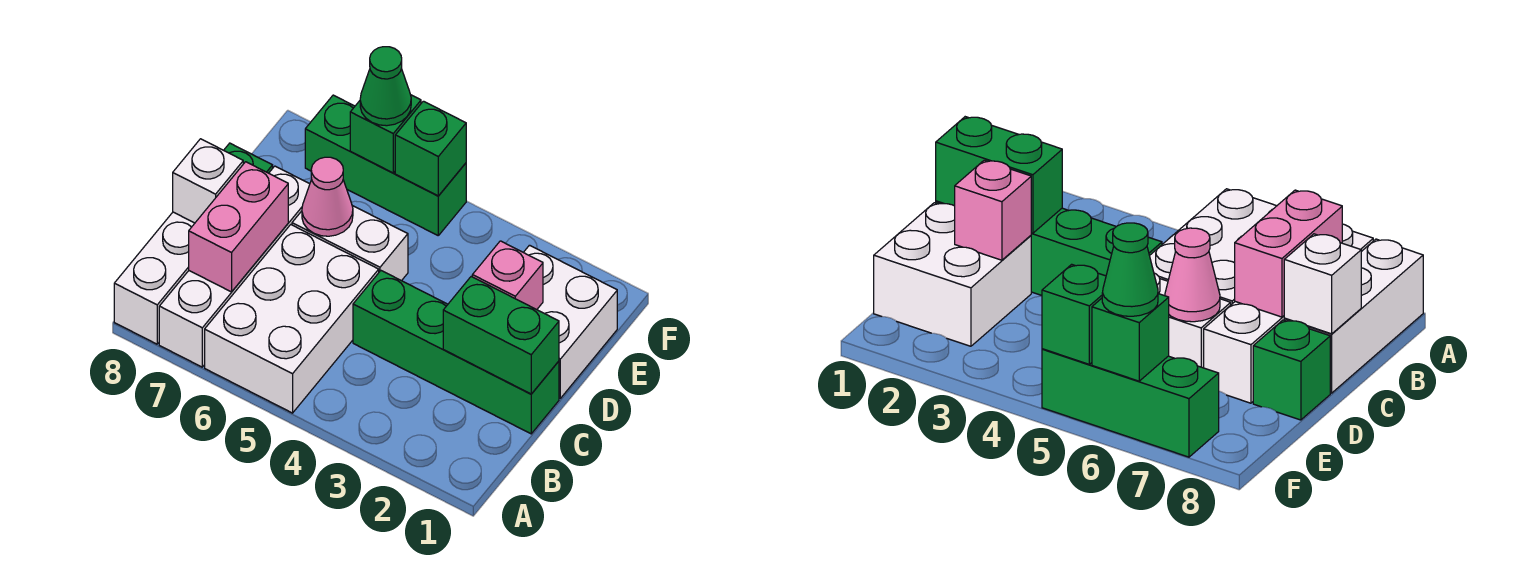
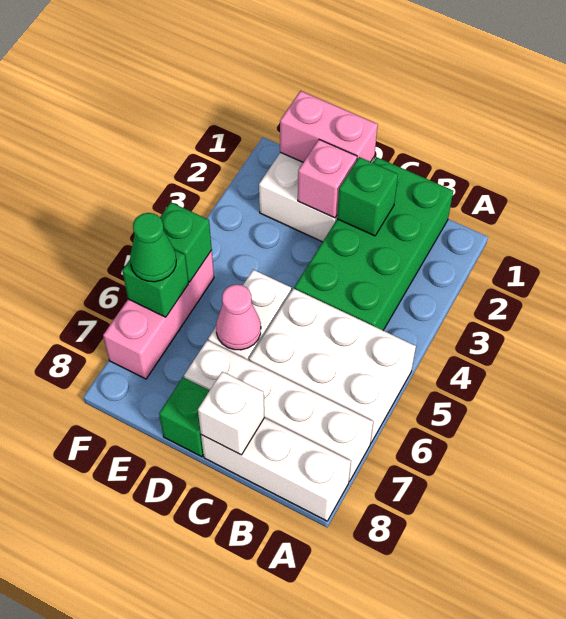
pink brick B7:C7 level 2 -> pink brick D1:E1 level 2
green brick C1:C4 level 1 -> green brick B1:C4 level 1
green brick C1:C2 level 2 -> green brick C2 level 2
green brick F5:F7 level 1 -> pink brick F5:F7 level 1

